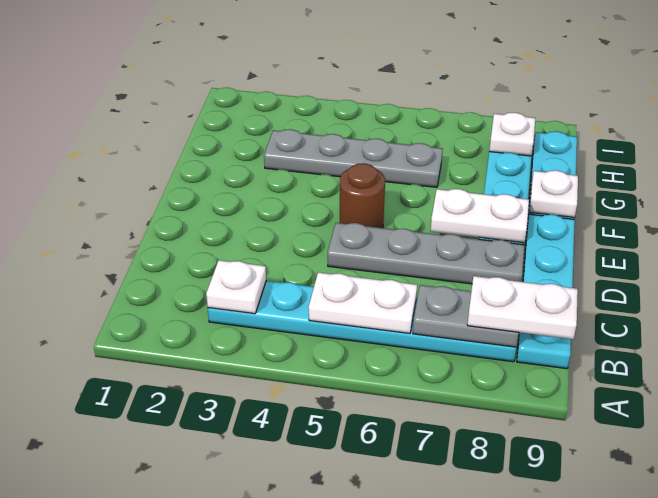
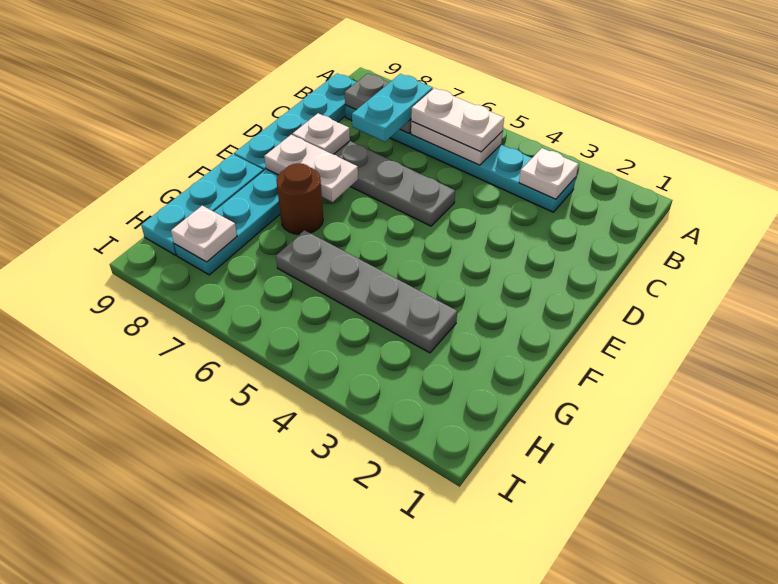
none -> cyan plate B7:C7 level 3
white plate B8:B9 level 3 -> white plate B5:B6 level 3
brown round brick E5 level 1 -> brown round brick F7 level 1
white plate F9 level 2 -> white plate D8 level 2

